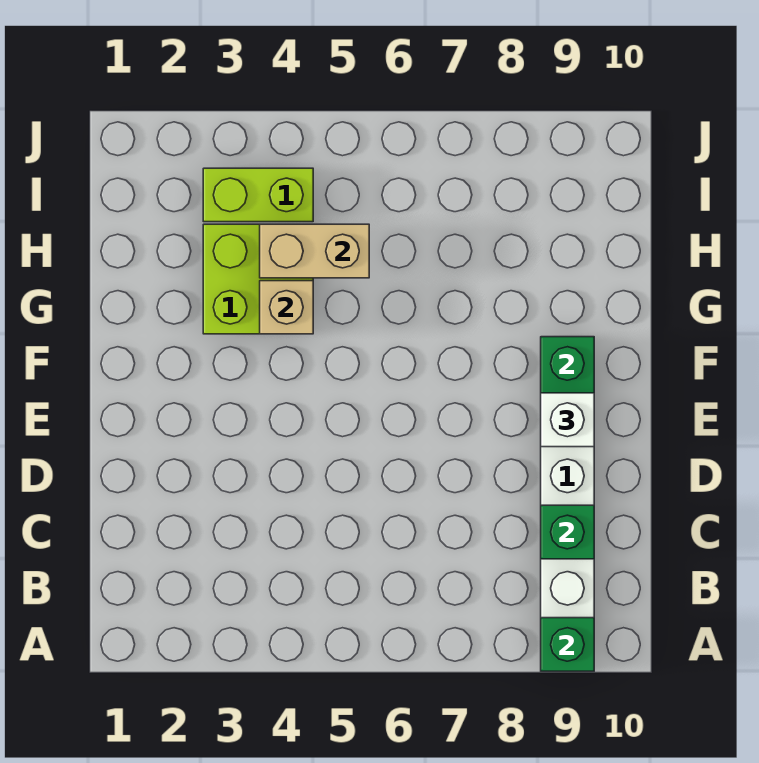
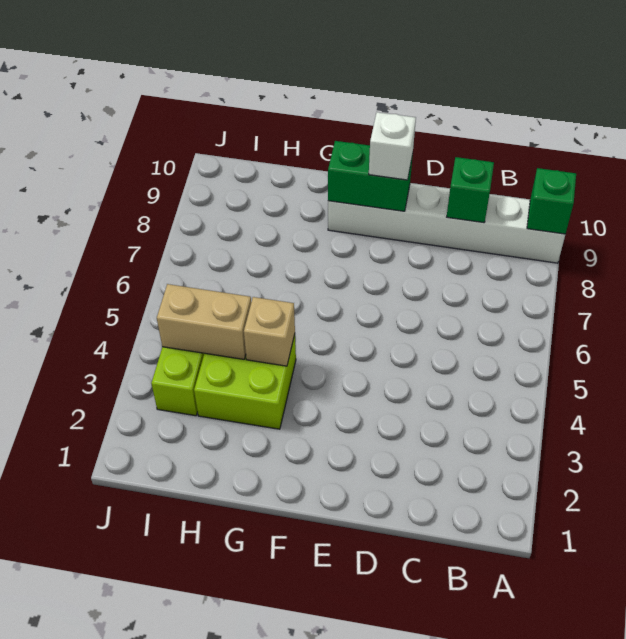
tan brick H4:H5 level 2 -> tan brick H4:I4 level 2

